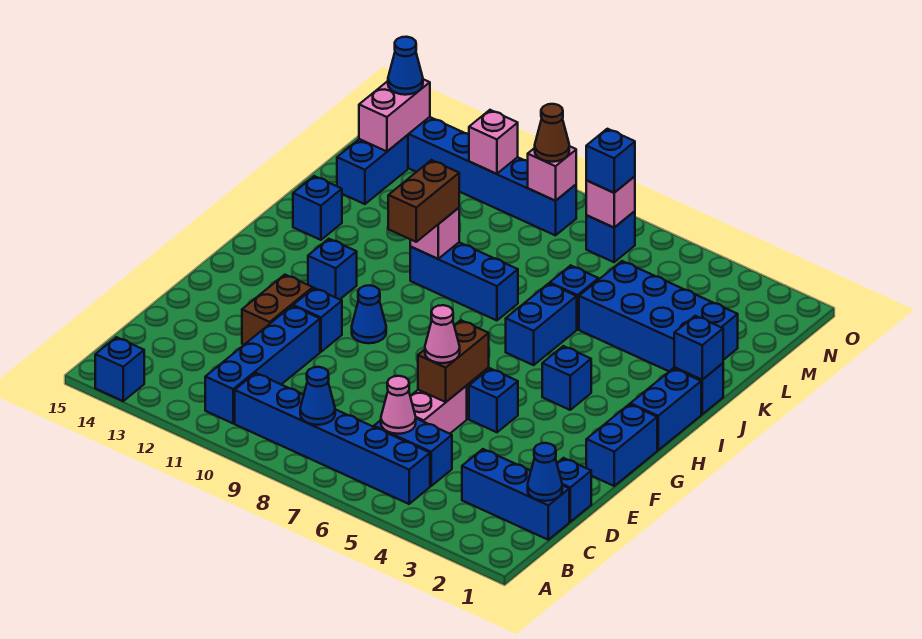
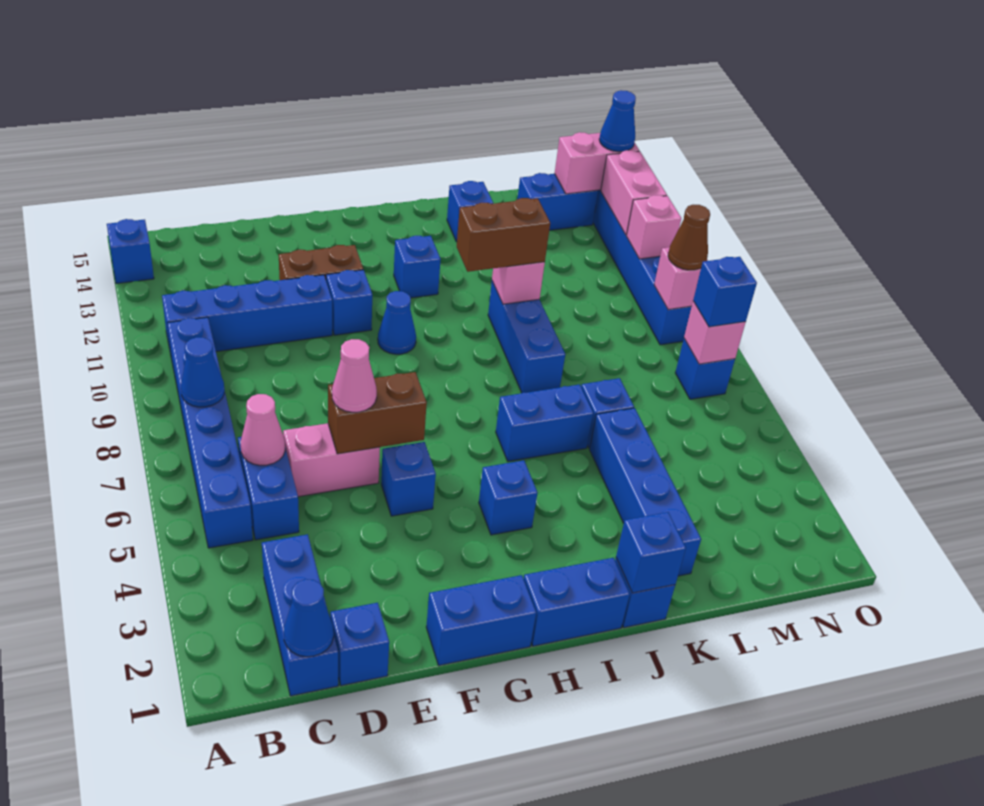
blue brick K2:L5 level 1 -> blue brick K2:K5 level 1
none -> pink brick N12:N13 level 2

